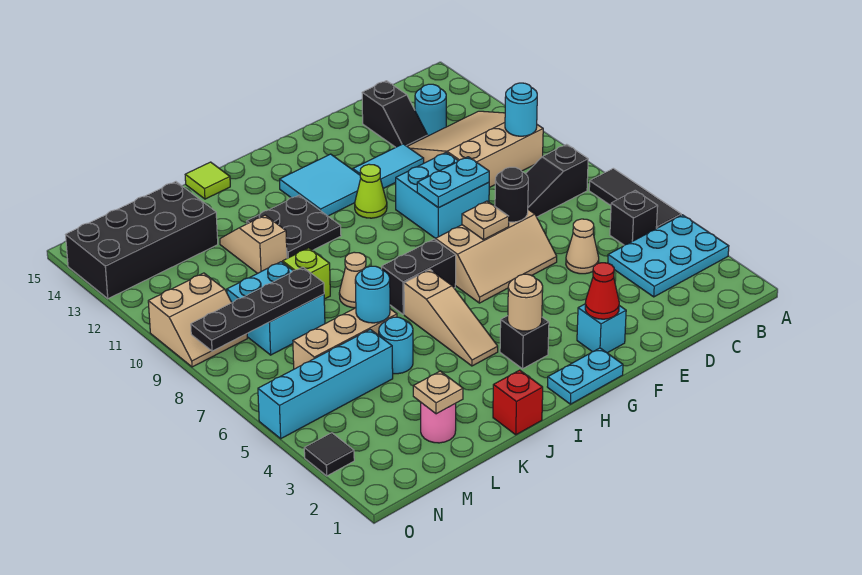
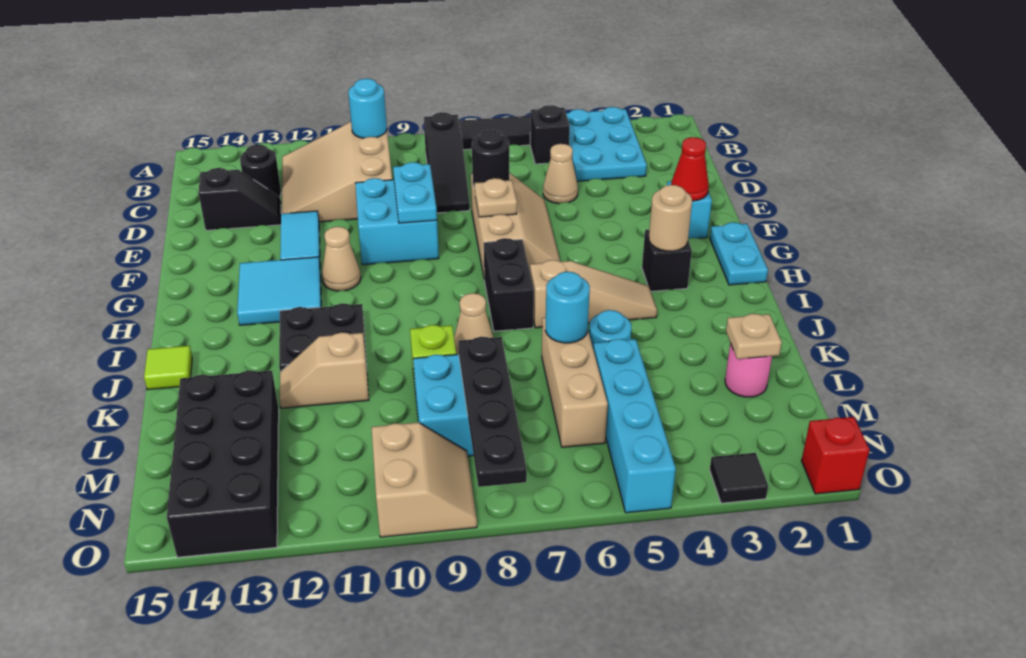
cyan round brick C13 level 1 -> black round brick C13 level 1
lime cone G11 level 1 -> tan cone G11 level 1
red brick J1 level 1 -> red brick O1 level 1

